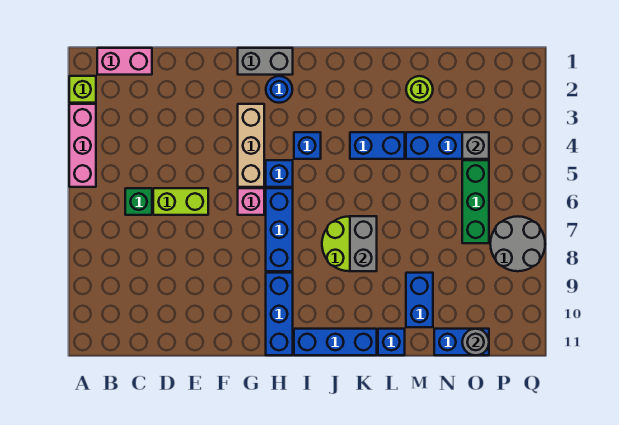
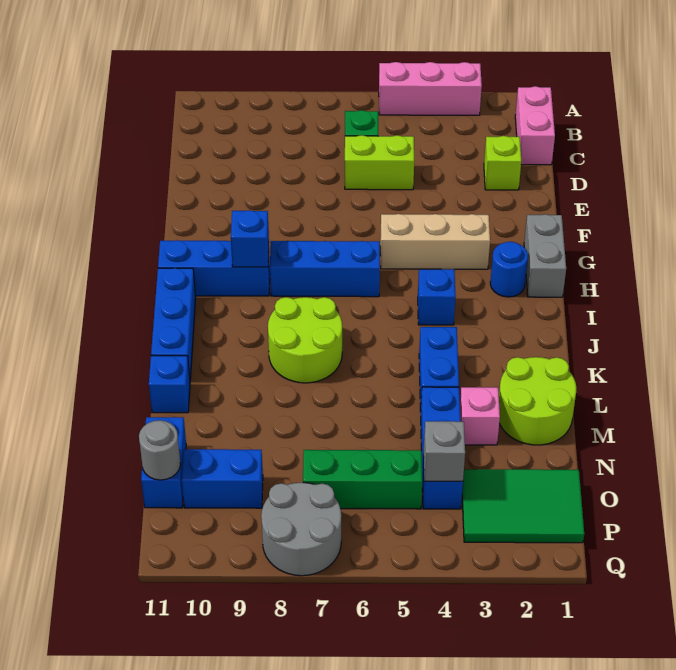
lime brick A2 level 1 -> lime brick D2 level 1
lime brick D6:E6 level 1 -> lime brick D5:D6 level 1
pink brick G6 level 1 -> pink brick M3 level 1
blue brick H5 level 1 -> blue brick H9 level 2
grey brick K7:K8 level 2 -> none
lime round brick M2 level 1 -> lime round brick L1:M2 level 1
blue brick M9:M10 level 1 -> blue brick O9:O10 level 1
none -> green tile O1:P3 level 1

